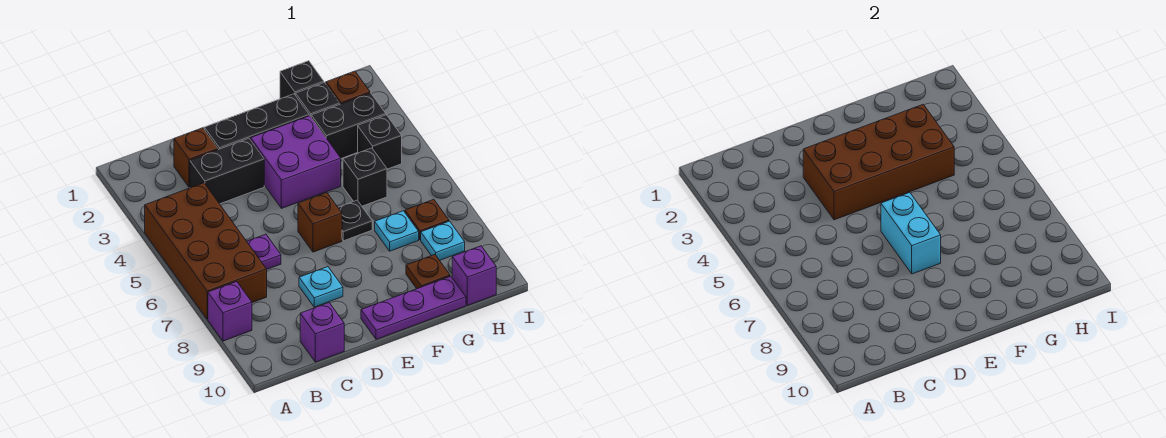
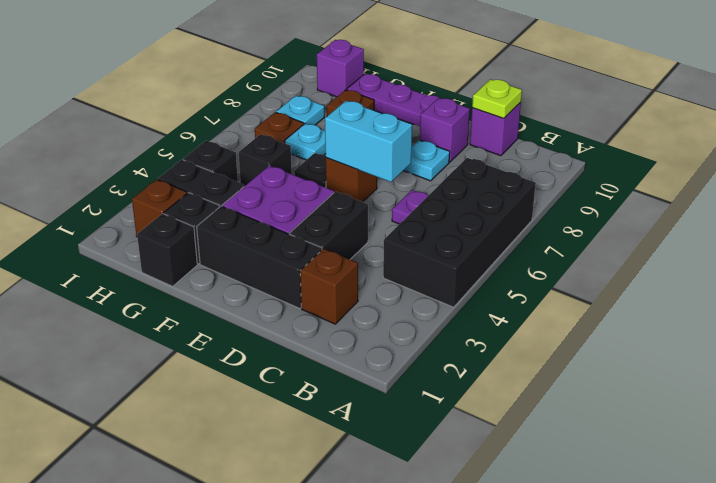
brown brick A4:B7 level 1 -> black brick A4:B7 level 1
purple brick A8 level 1 -> purple brick D9 level 1
black brick C3:D3 level 1 -> black brick D3:D4 level 1
none -> lime plate C10 level 2
brown brick D3:G4 level 2 -> none
cyan brick E6:E7 level 2 -> cyan brick D6:E6 level 2

